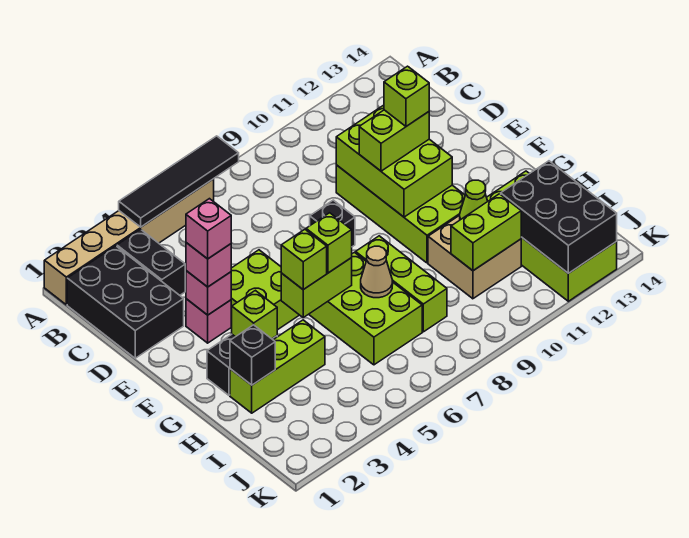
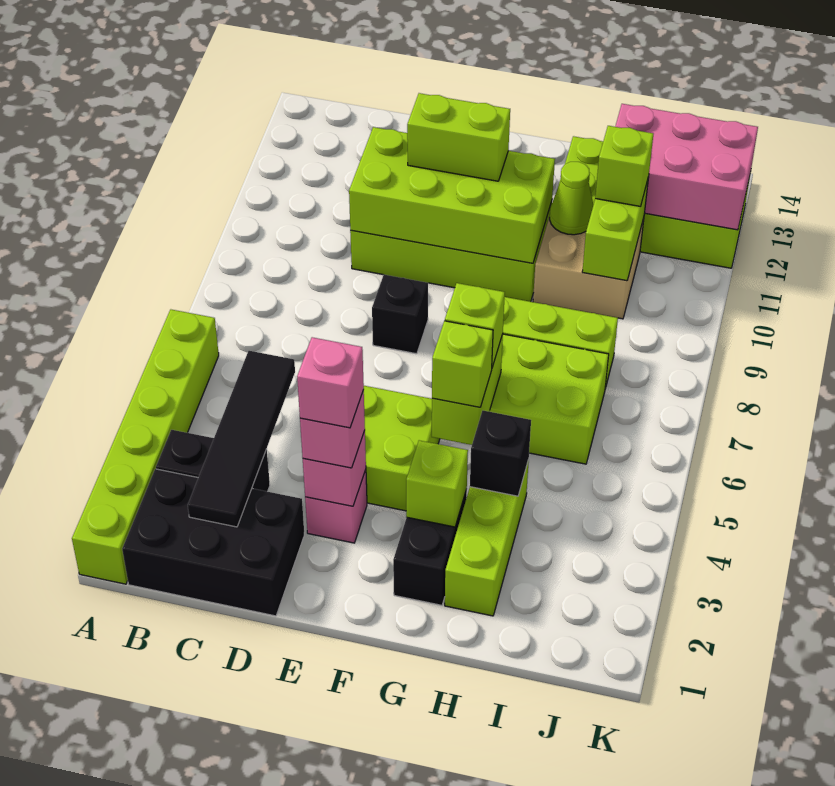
tan brick A1:A6 level 1 -> lime brick A1:A6 level 1
black tile A4:A7 level 2 -> black tile C2:C5 level 2
lime brick D10:F11 level 2 -> lime brick D10:G11 level 2
lime brick E10:E11 level 3 -> lime brick E11:F11 level 3
lime brick E11 level 4 -> lime brick I11 level 3
black brick H2 level 2 -> black brick H4 level 2
tan cone H7 level 2 -> none
black brick I12:K13 level 2 -> pink brick I12:K13 level 2

